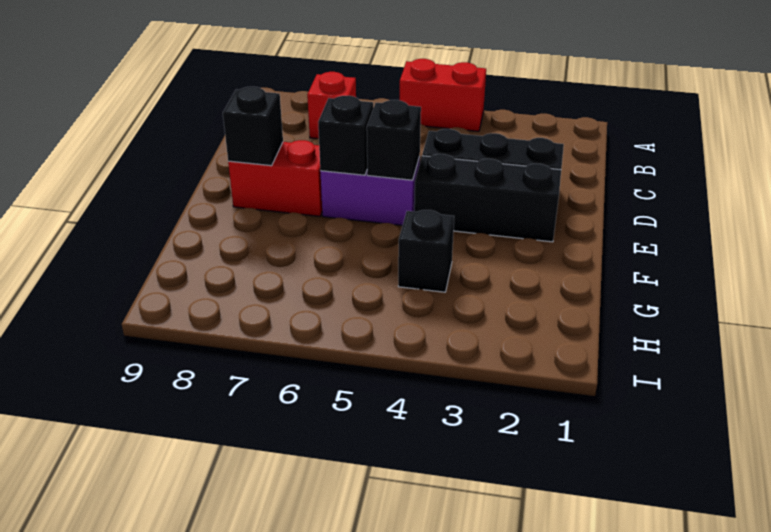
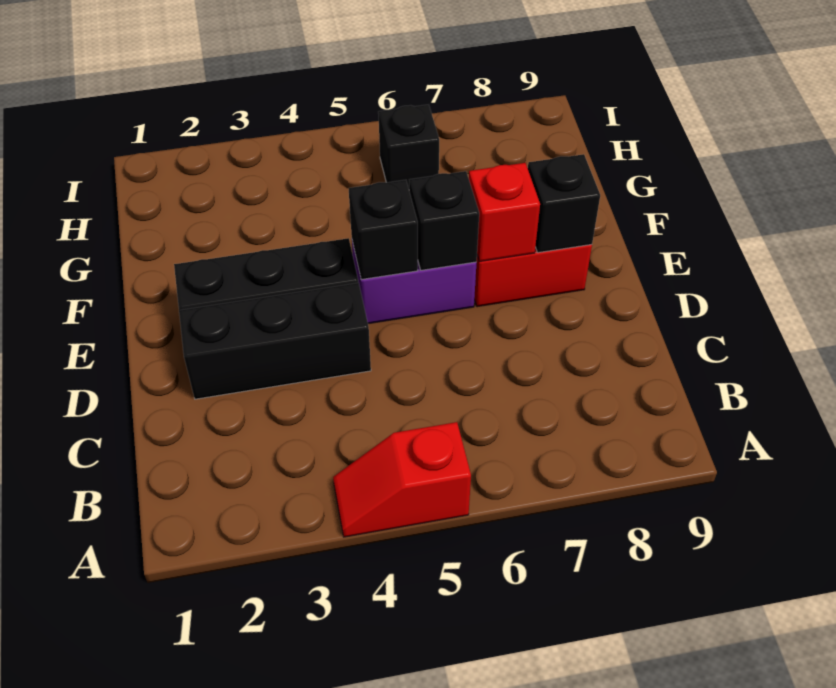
red brick A4:A5 level 1 -> red slope A4:A5 level 1 top 5
red brick B7 level 1 -> red brick E7 level 2
black brick G4 level 1 -> black brick H6 level 1

